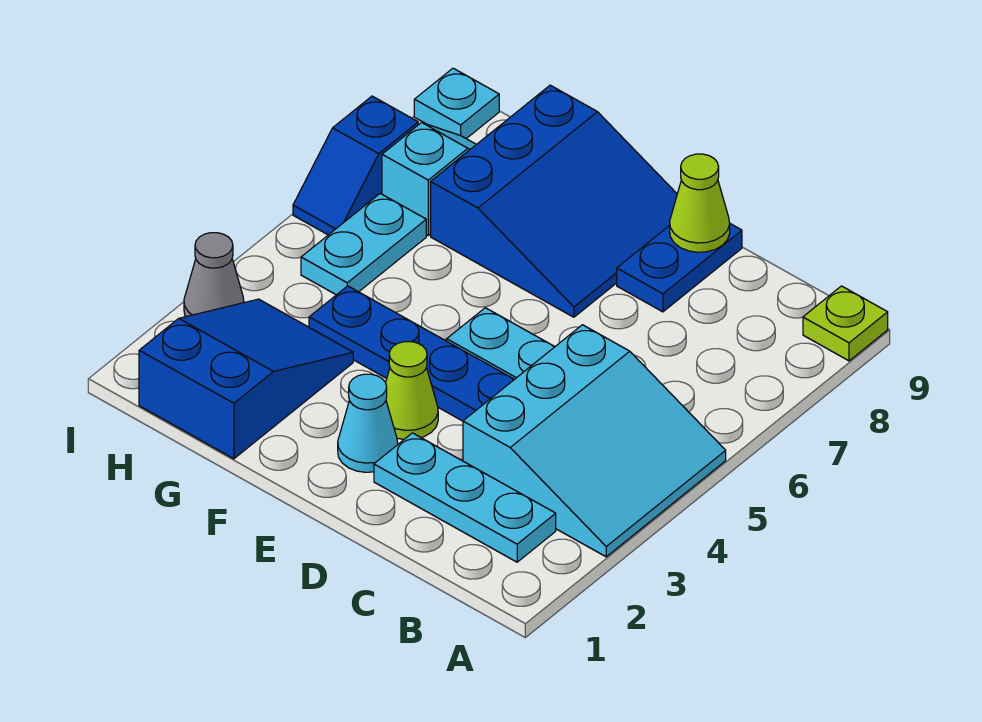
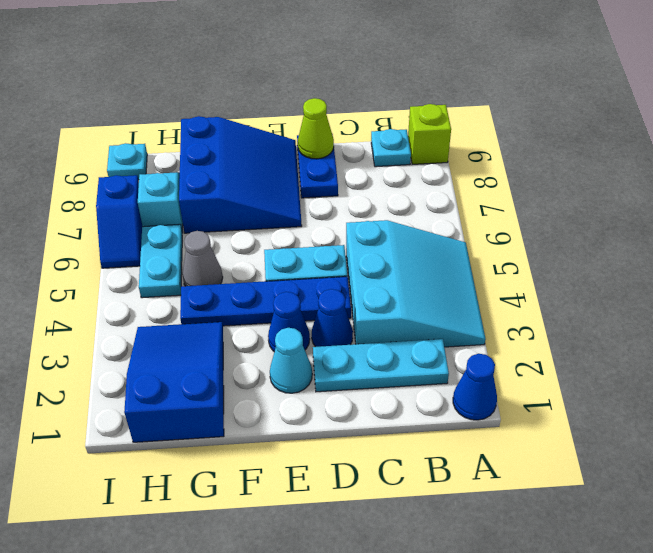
none -> blue cone A1 level 1
lime plate A9 level 1 -> lime brick A9 level 1
none -> cyan plate B9 level 1
none -> blue cone D3 level 1
lime cone E3 level 1 -> blue cone E3 level 1
grey cone I3 level 1 -> grey cone G5 level 1

